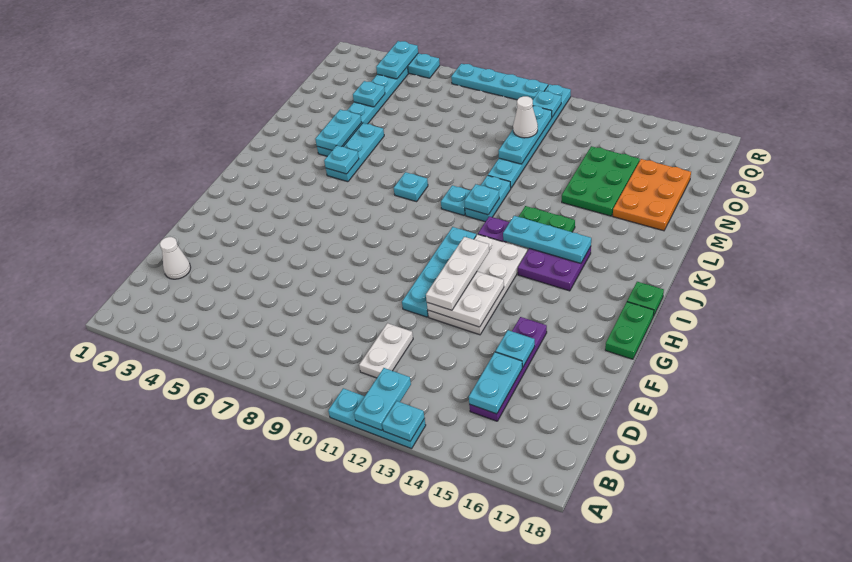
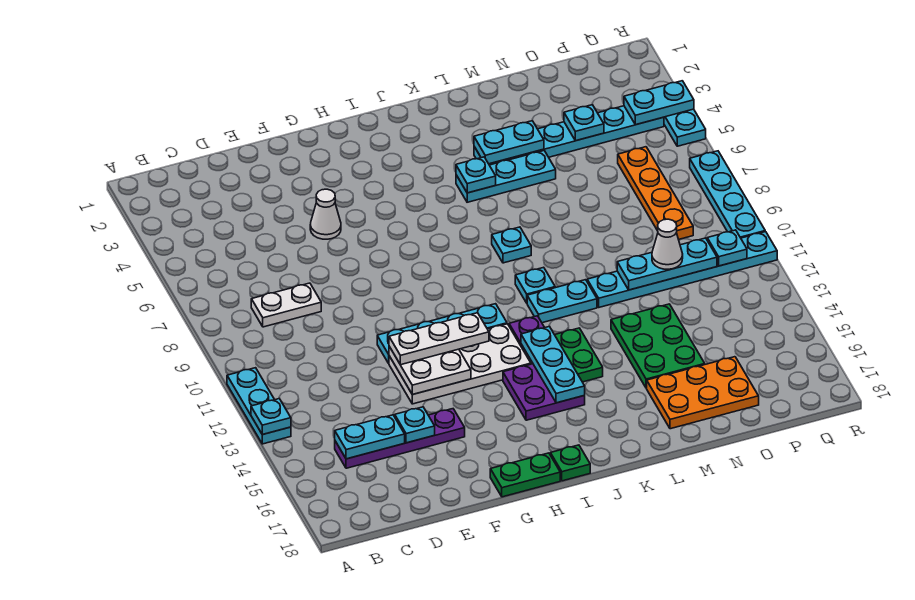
cyan plate A12:B12 level 2 -> none
white plate C11:D11 level 1 -> white plate C8:D8 level 1
white cone D2 level 1 -> white cone F5 level 1
cyan plate K11 level 2 -> none
green plate M14:O15 level 1 -> green plate M13:N15 level 1
none -> orange plate P6:P9 level 1

